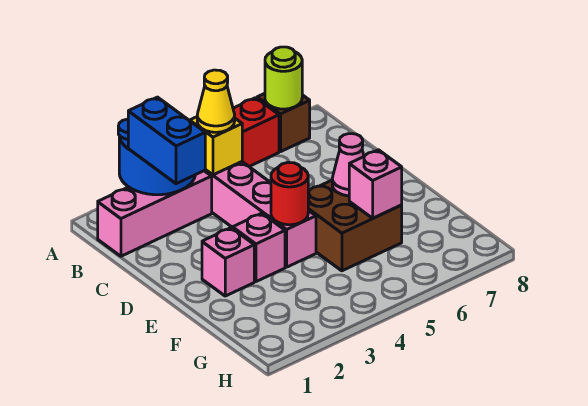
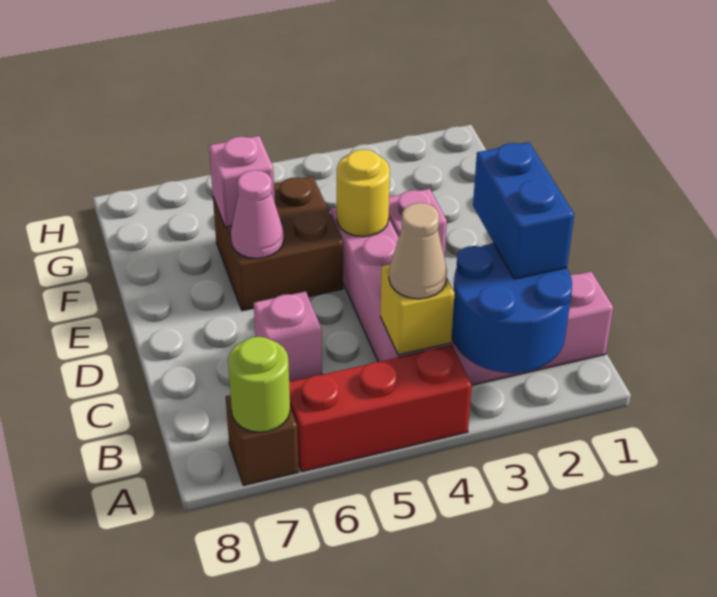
yellow cone B4 level 3 -> tan cone B4 level 3
pink brick E2 level 1 -> pink brick C6 level 1
red round brick E4 level 2 -> yellow round brick E4 level 2

